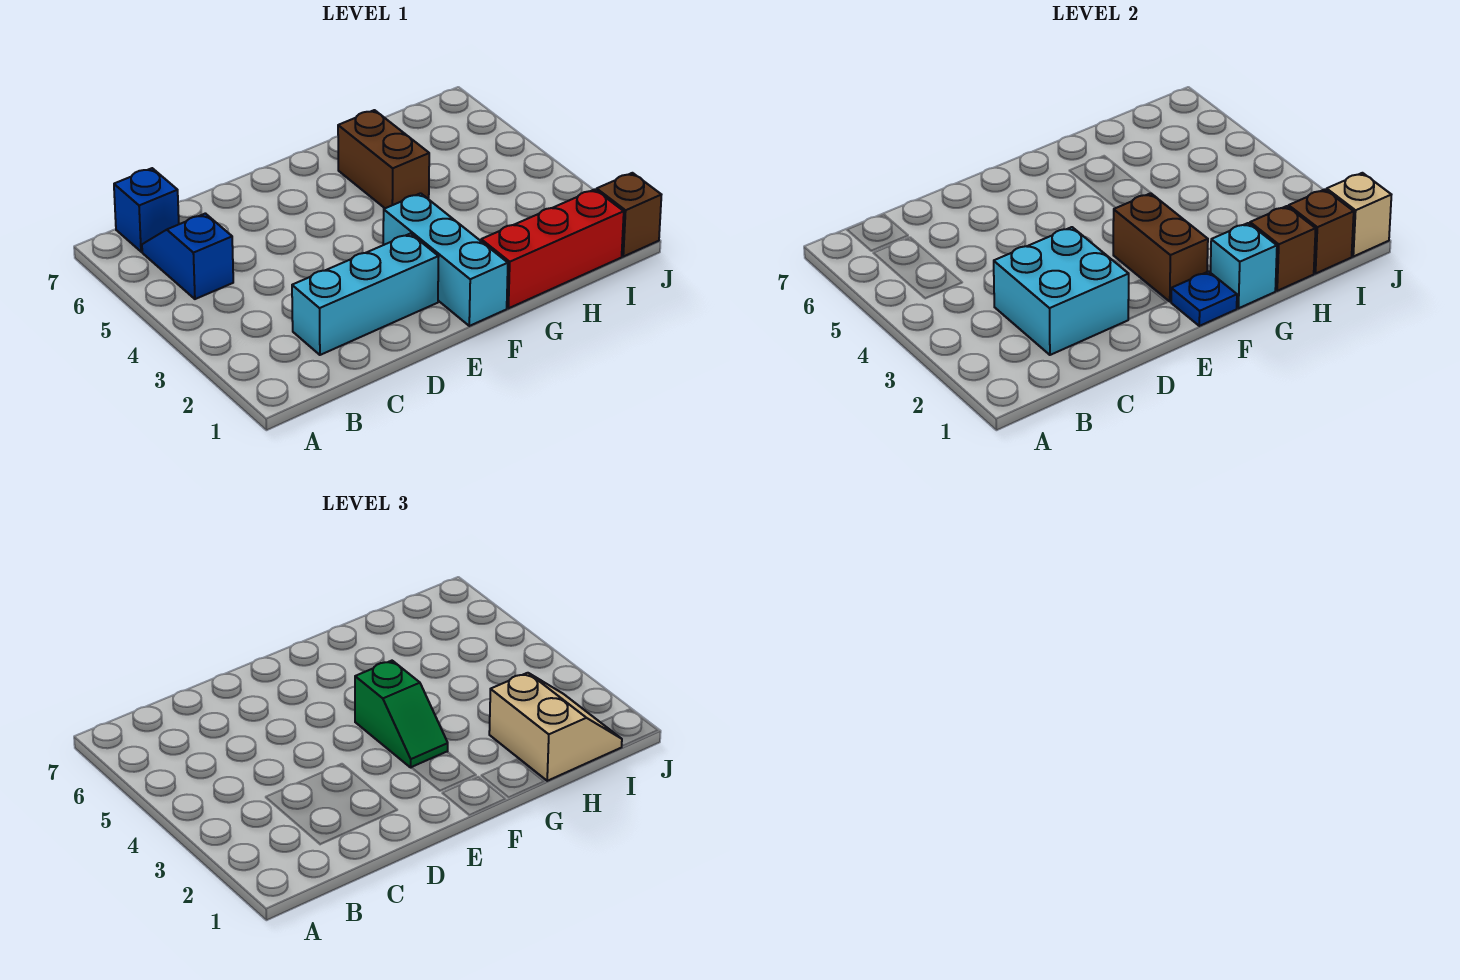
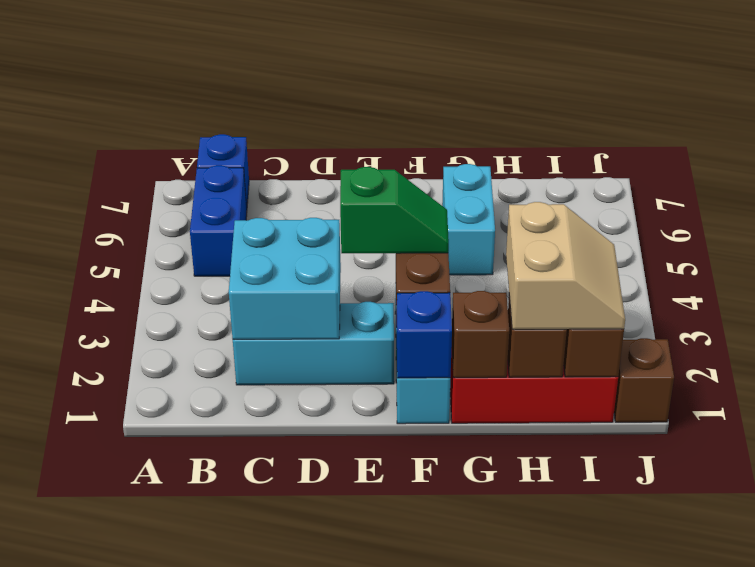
blue slope B5:B6 level 1 top 5 -> blue brick B5:B6 level 1
blue plate F1 level 2 -> blue brick F1 level 2
green slope F3:F4 level 3 top 4 -> green slope E3:F3 level 3 top E
cyan brick G1 level 2 -> brown brick G1 level 2
brown brick G5:G6 level 1 -> cyan brick G5:G6 level 1
tan brick J1 level 2 -> none

